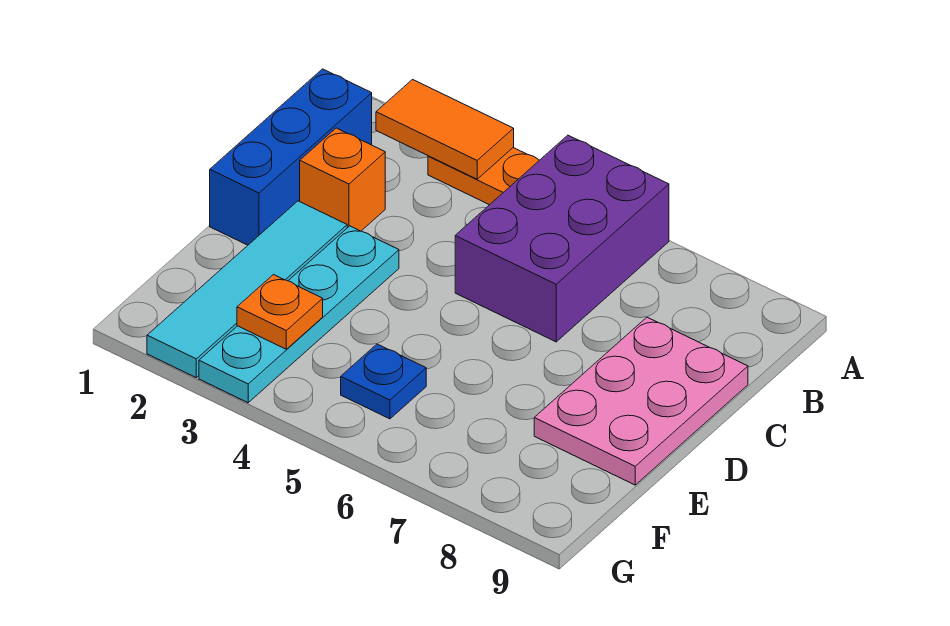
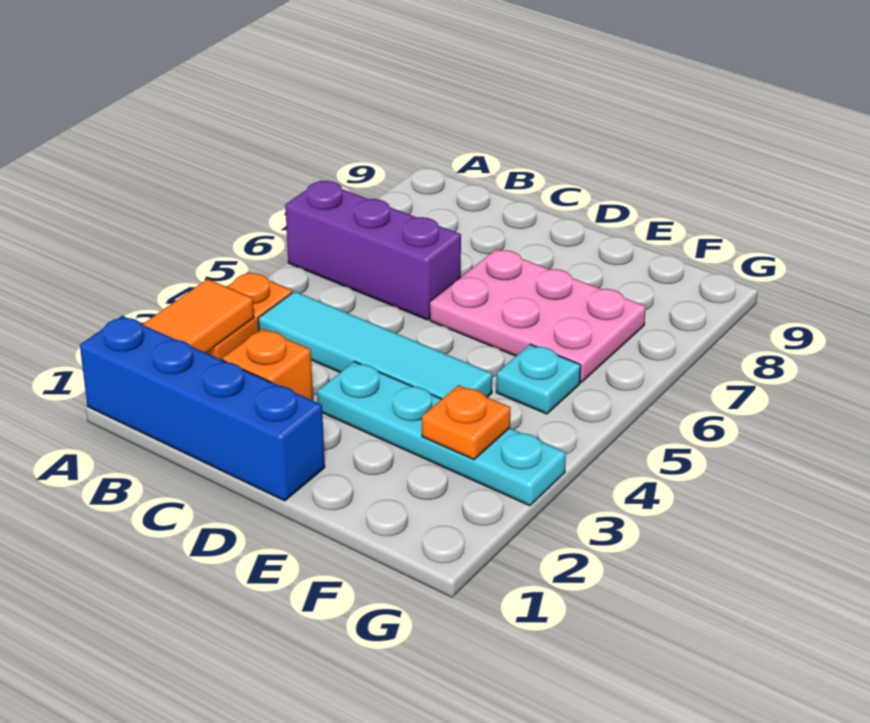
purple brick A5:C6 level 1 -> purple brick A6:C6 level 1
blue brick B1:D1 level 1 -> blue brick A1:D1 level 1
pink plate C8:E9 level 1 -> pink plate D6:F7 level 1
cyan tile D2:G2 level 1 -> cyan tile B4:E4 level 1
blue plate F5 level 1 -> cyan plate F5 level 1

